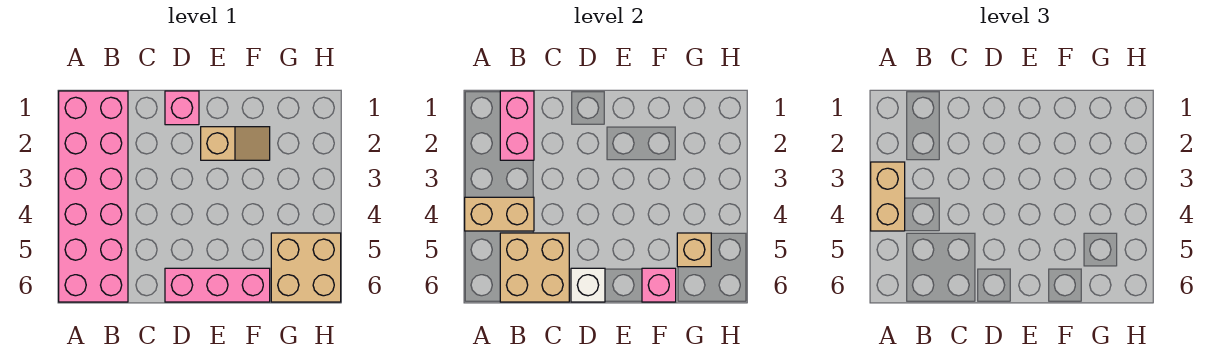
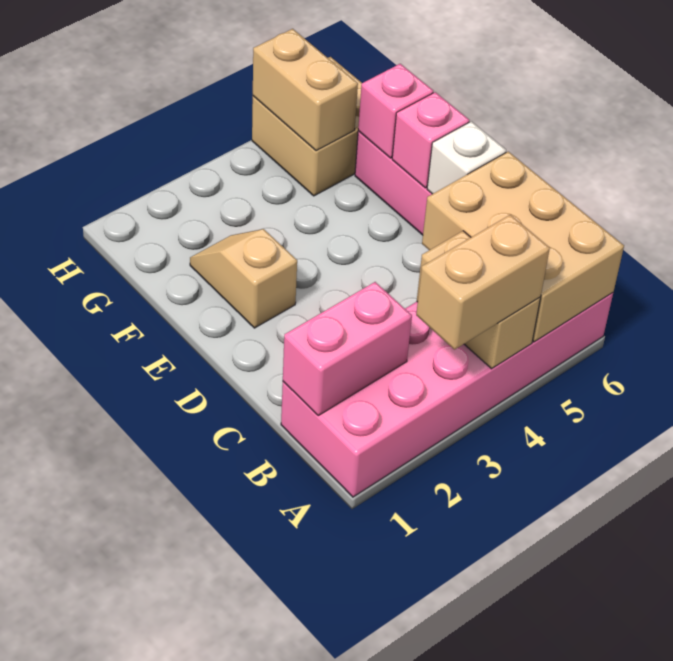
tan brick B5:C6 level 2 -> tan brick A5:C6 level 2
pink brick D1 level 1 -> pink brick E6 level 2
tan brick G5 level 2 -> tan brick G5:H5 level 2

